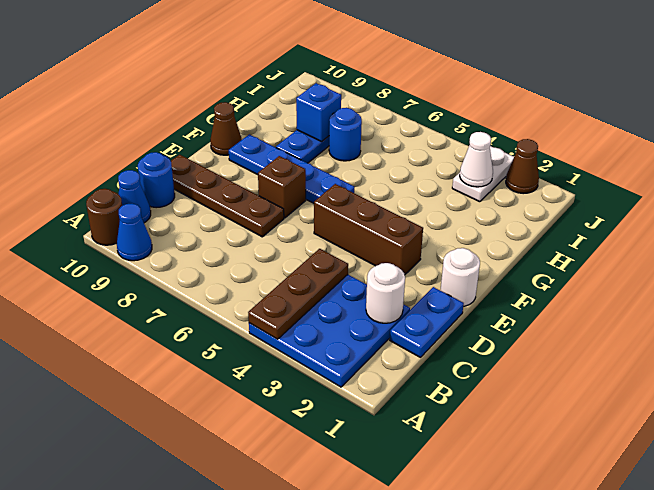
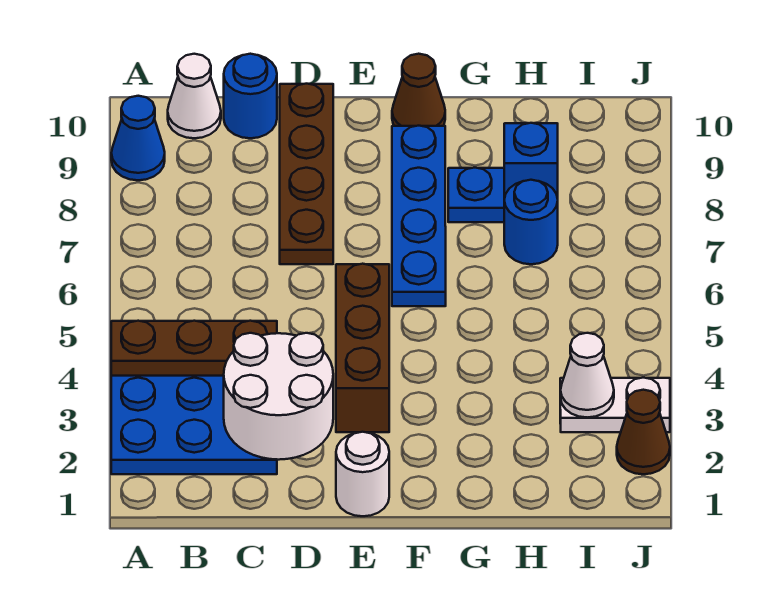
brown round brick A10 level 1 -> none
blue cone B10 level 1 -> white cone B10 level 1
blue plate C1:D1 level 1 -> none
white round brick C2 level 2 -> white round brick C2:D3 level 2
brown brick E7 level 1 -> none

